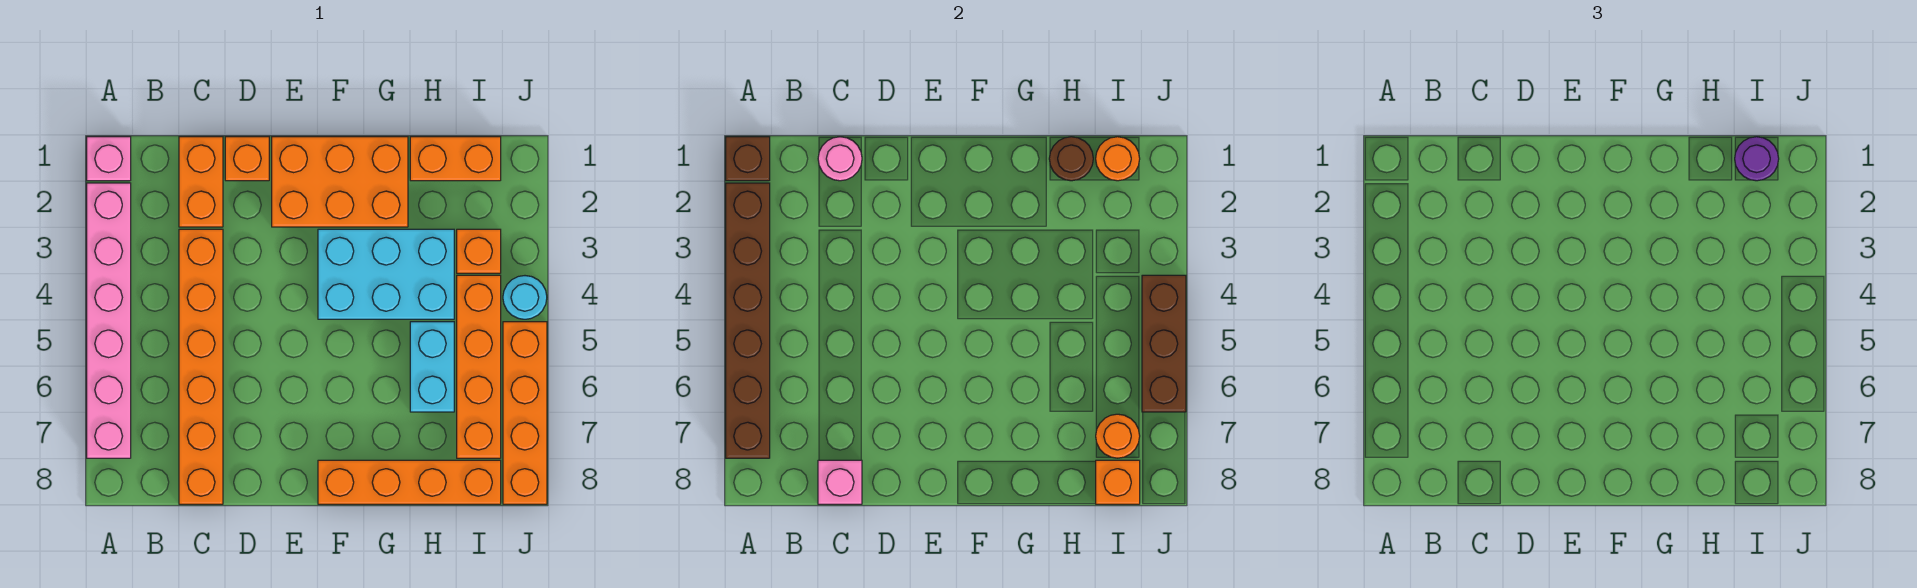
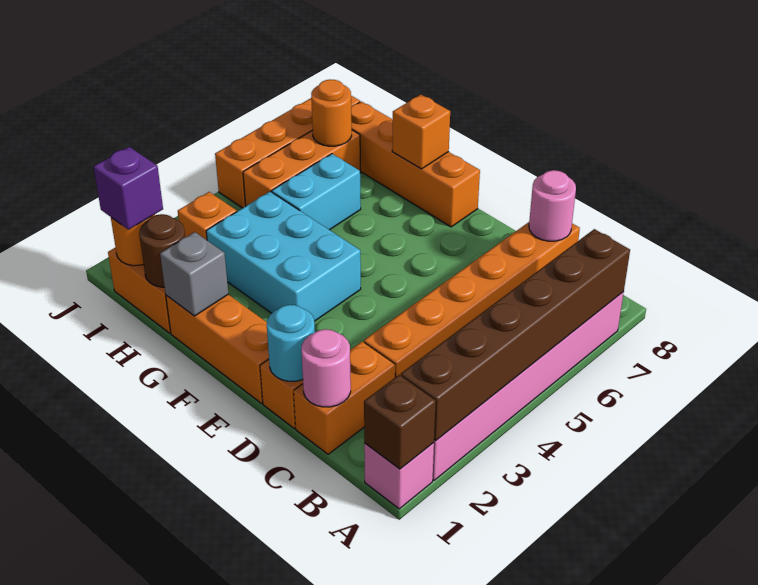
pink brick C8 level 2 -> pink round brick C8 level 2
orange brick E1:G2 level 1 -> orange brick E1:G1 level 1
none -> grey brick G1 level 2
purple round brick I1 level 3 -> purple brick I1 level 3
orange brick I4:I7 level 1 -> orange brick I5:I7 level 1
orange brick I8 level 2 -> orange brick G8 level 2
cyan round brick J4 level 1 -> cyan round brick D1 level 2
brown brick J4:J6 level 2 -> none

